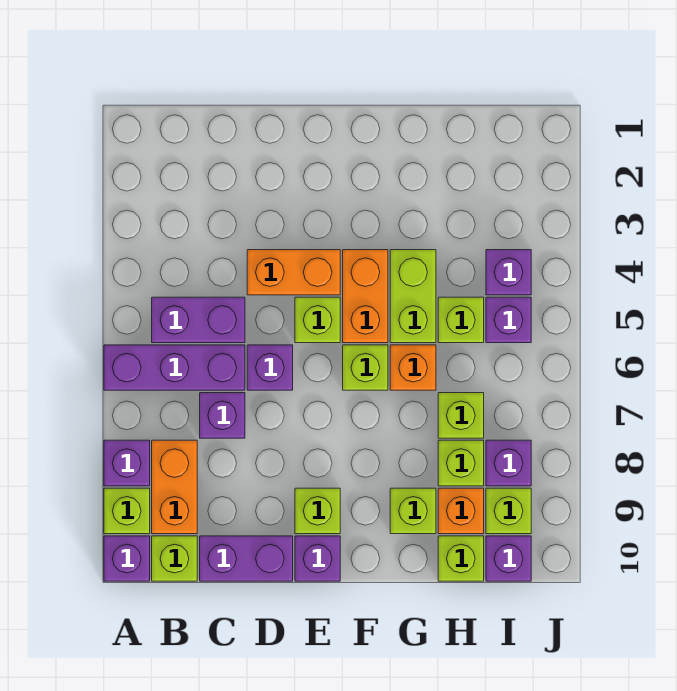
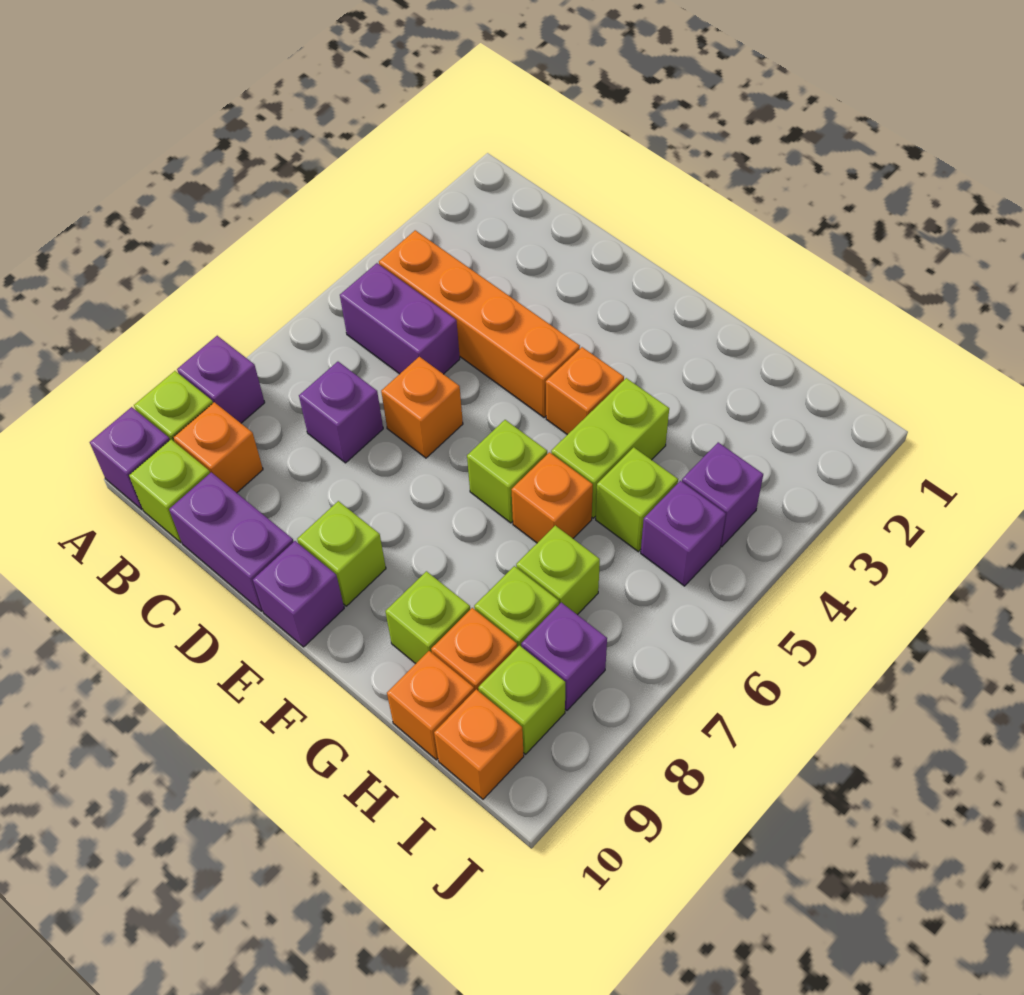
purple brick A6:C6 level 1 -> none
orange brick B8:B9 level 1 -> orange brick B9 level 1
orange brick D4:E4 level 1 -> orange brick B4:E4 level 1
purple brick D6 level 1 -> orange brick D6 level 1
lime brick E5 level 1 -> none
orange brick F4:F5 level 1 -> orange brick F4 level 1
lime brick H10 level 1 -> orange brick H10 level 1
purple brick I10 level 1 -> orange brick I10 level 1

